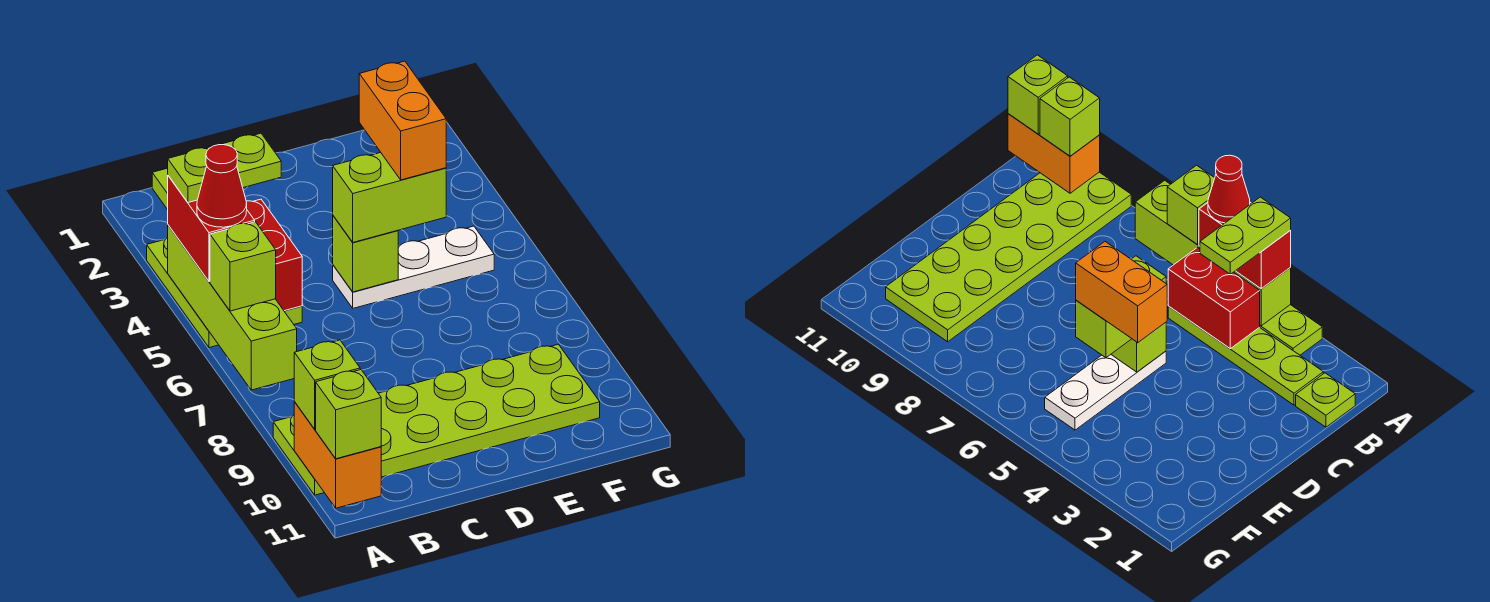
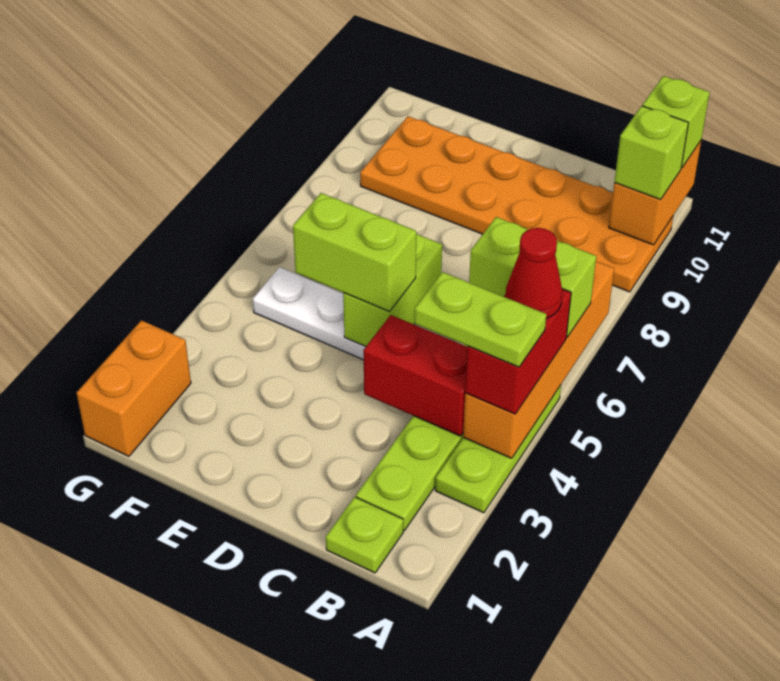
lime brick A4:A7 level 2 -> orange brick A4:A7 level 2
lime brick A6 level 3 -> lime brick A6:B6 level 3
lime plate A9:F10 level 1 -> orange plate A9:F10 level 1
red brick B4:B5 level 2 -> red brick B4:C4 level 2
lime brick D5 level 2 -> lime brick D5:D6 level 2
orange brick E4:E5 level 4 -> orange brick G1:G2 level 1

